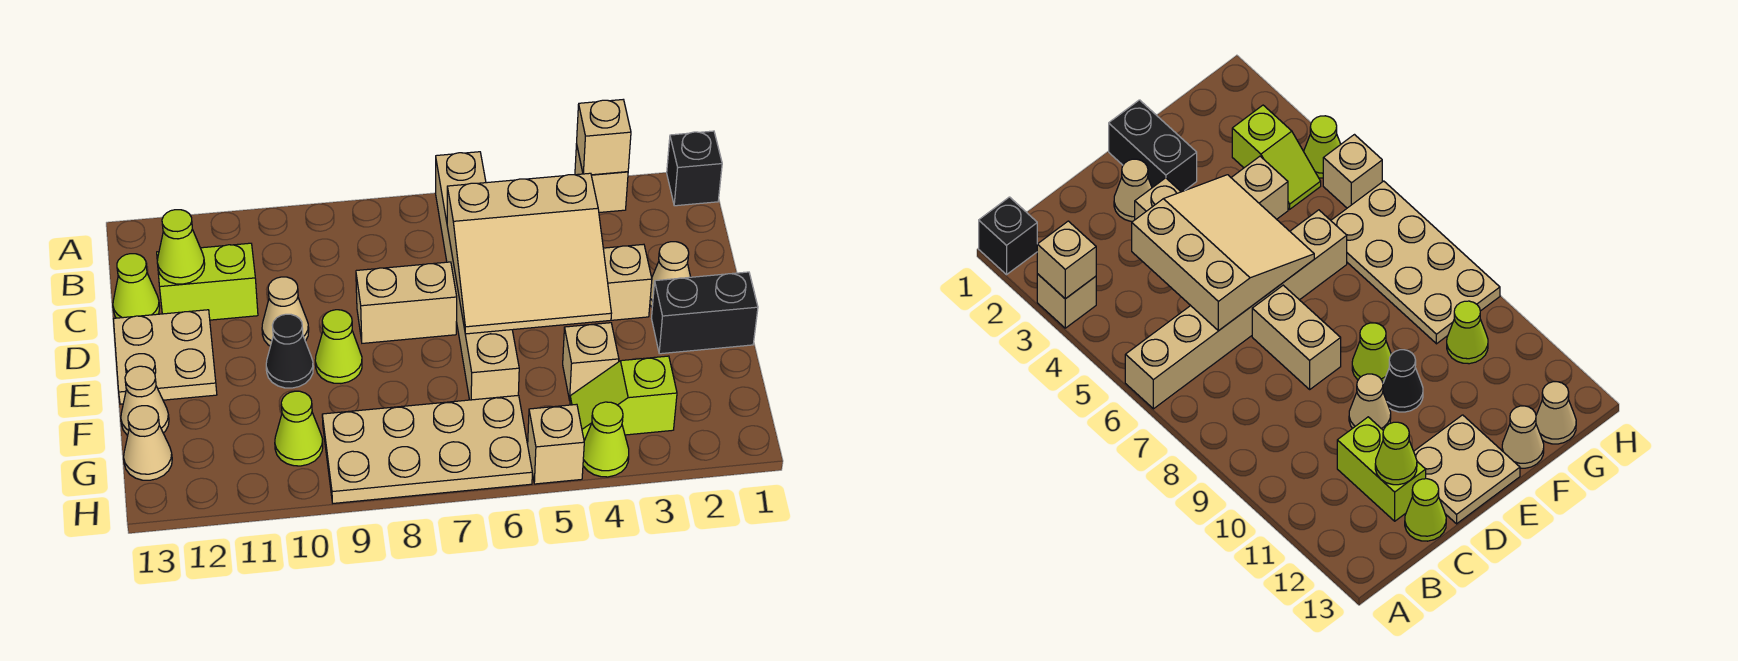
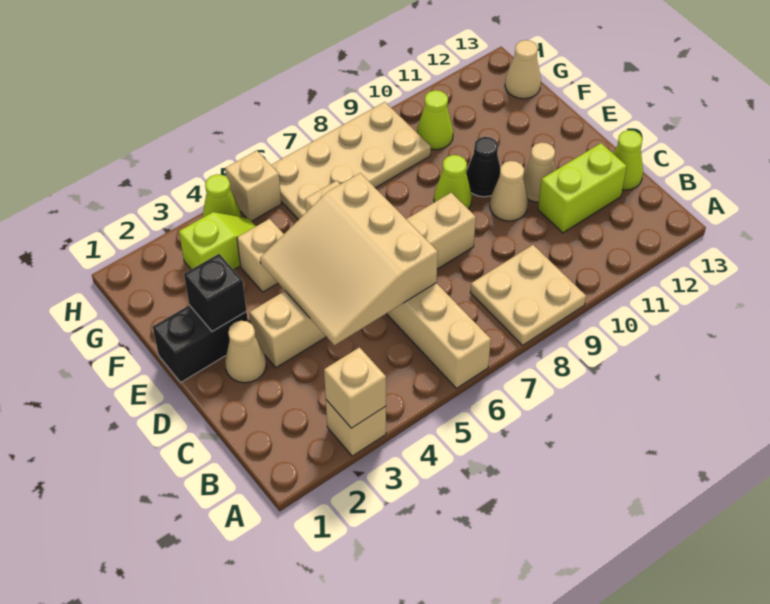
black brick A1 level 1 -> black brick E2 level 2
tan slope C4:E6 level 2 top C -> tan slope C4:E6 level 2 top 6
lime cone C12 level 2 -> none
tan plate D12:E13 level 1 -> tan plate A8:B9 level 1
tan cone F13 level 1 -> tan cone D11 level 1

